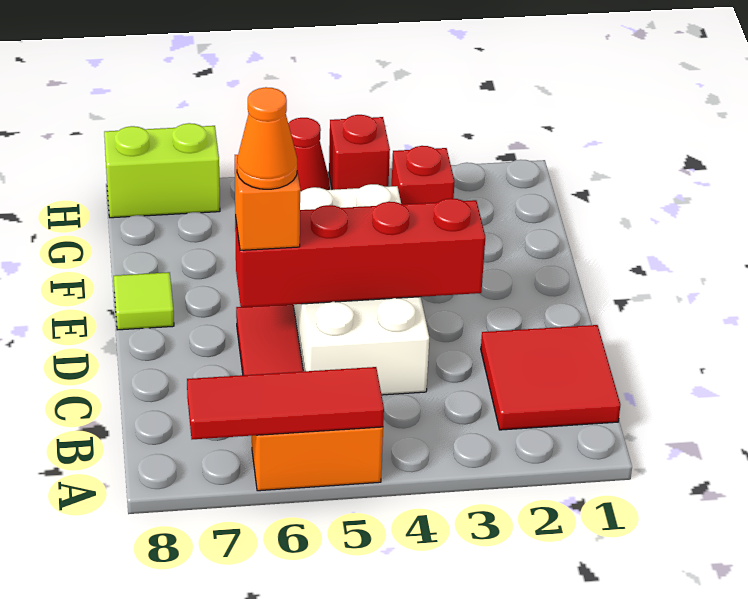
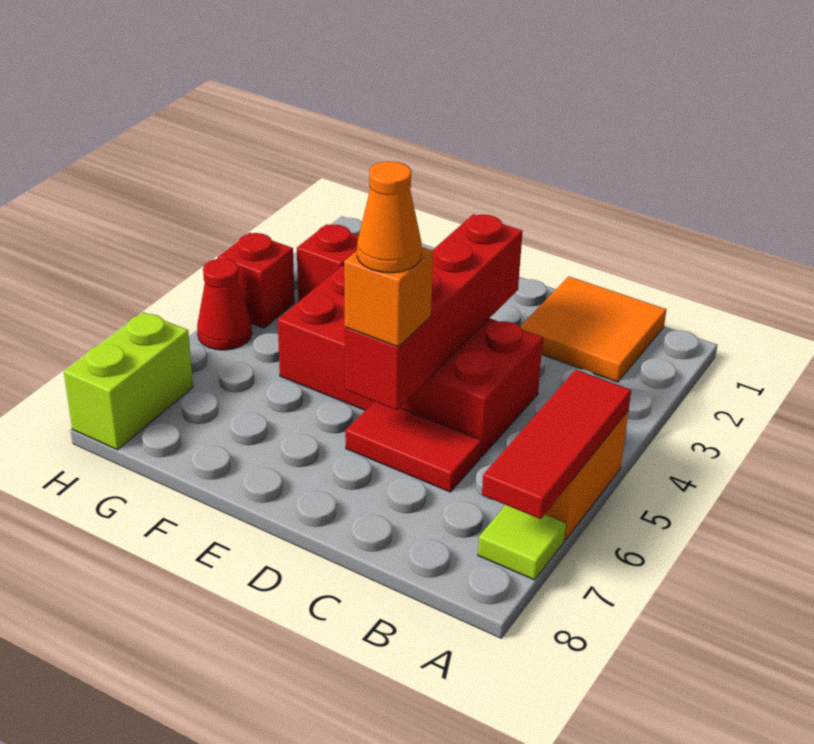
red tile B1:C2 level 1 -> orange tile B1:C2 level 1
white brick C4:F5 level 1 -> red brick C4:F5 level 1
lime tile E8 level 1 -> lime tile A7 level 1

